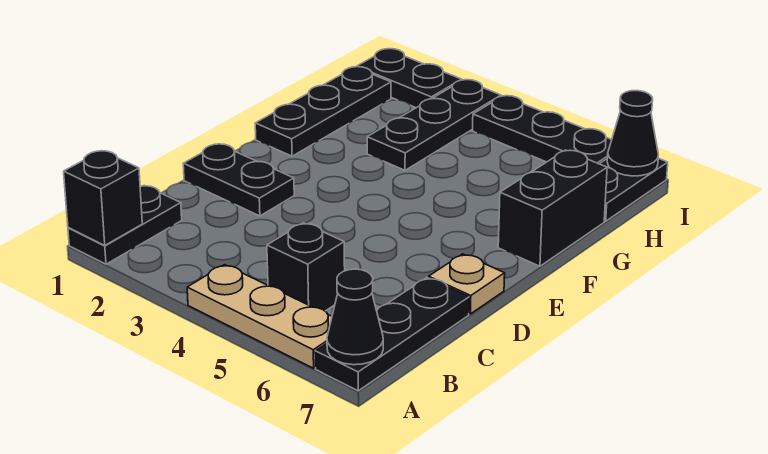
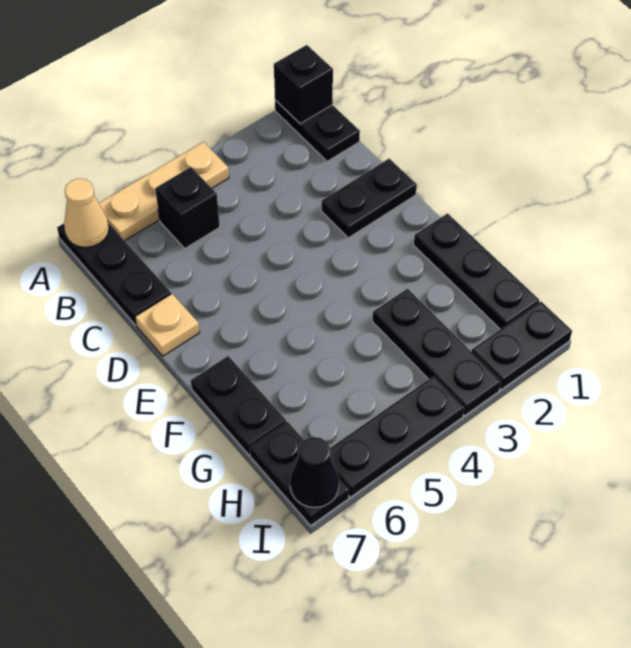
black cone A7 level 2 -> tan cone A7 level 2
black brick F7:G7 level 1 -> black plate F7:G7 level 1

